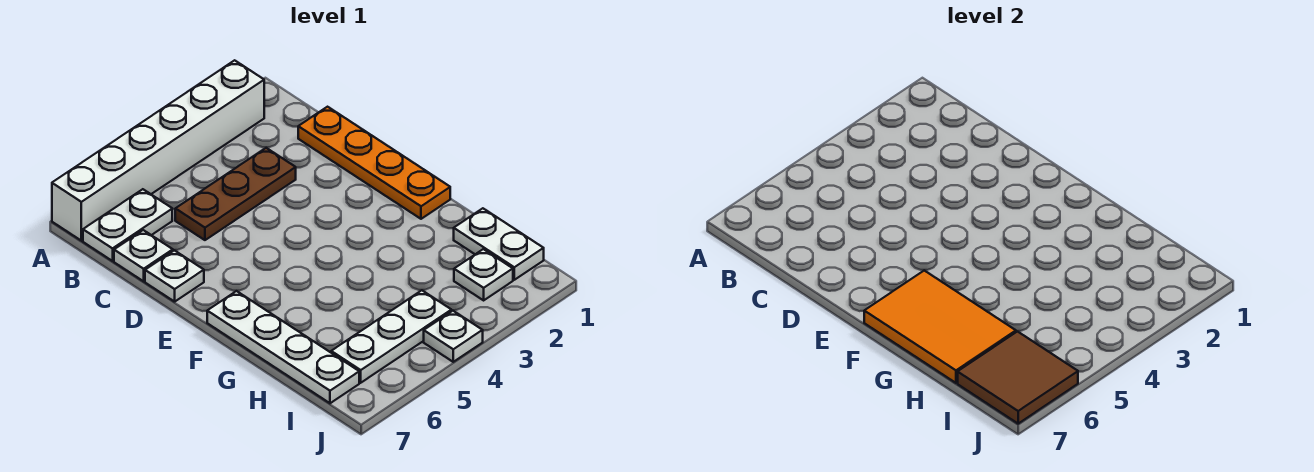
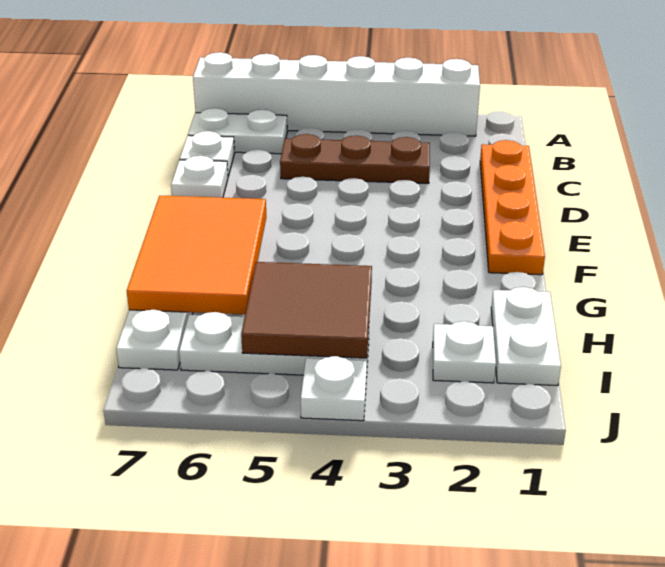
brown tile I6:J7 level 2 -> brown tile H4:I5 level 2

